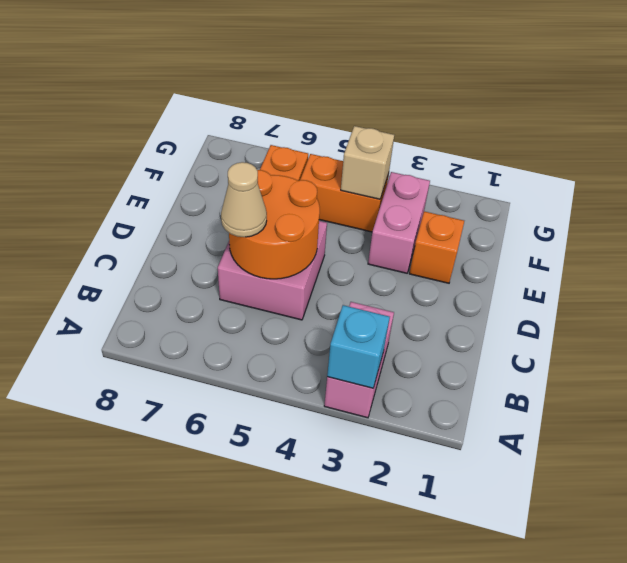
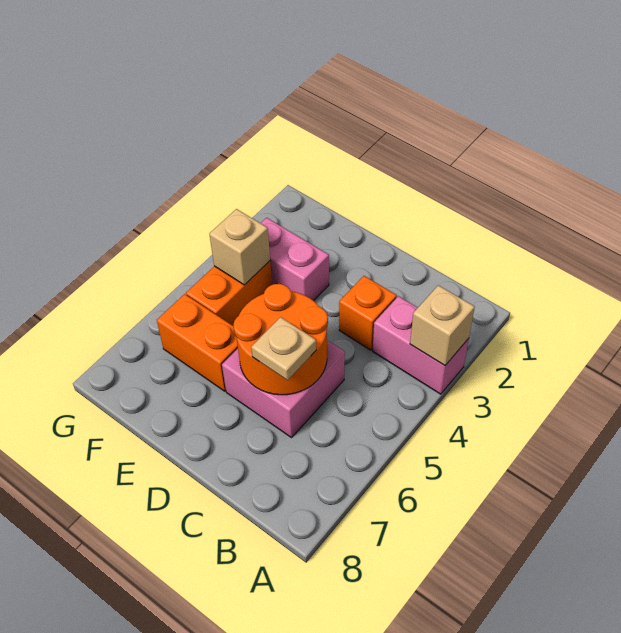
cyan brick A3 level 2 -> tan brick A3 level 2
tan cone C6 level 3 -> tan plate C6 level 3
orange brick E2 level 1 -> orange brick C3 level 1

